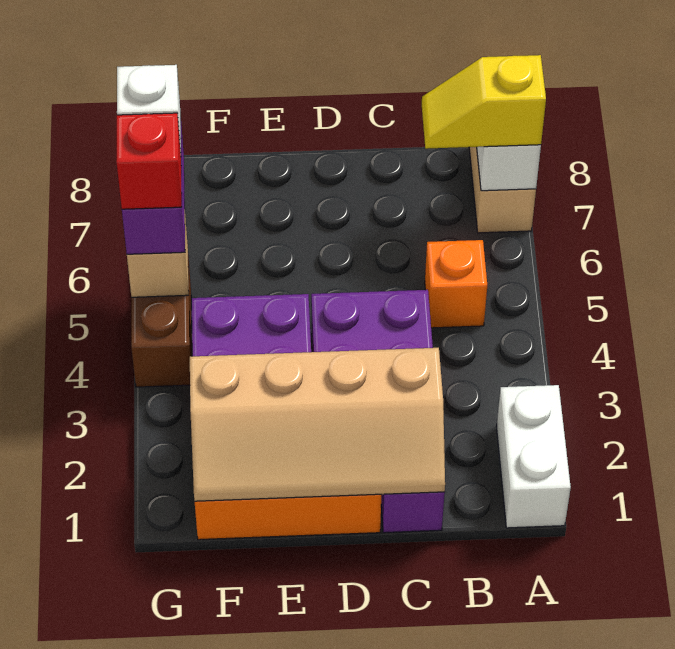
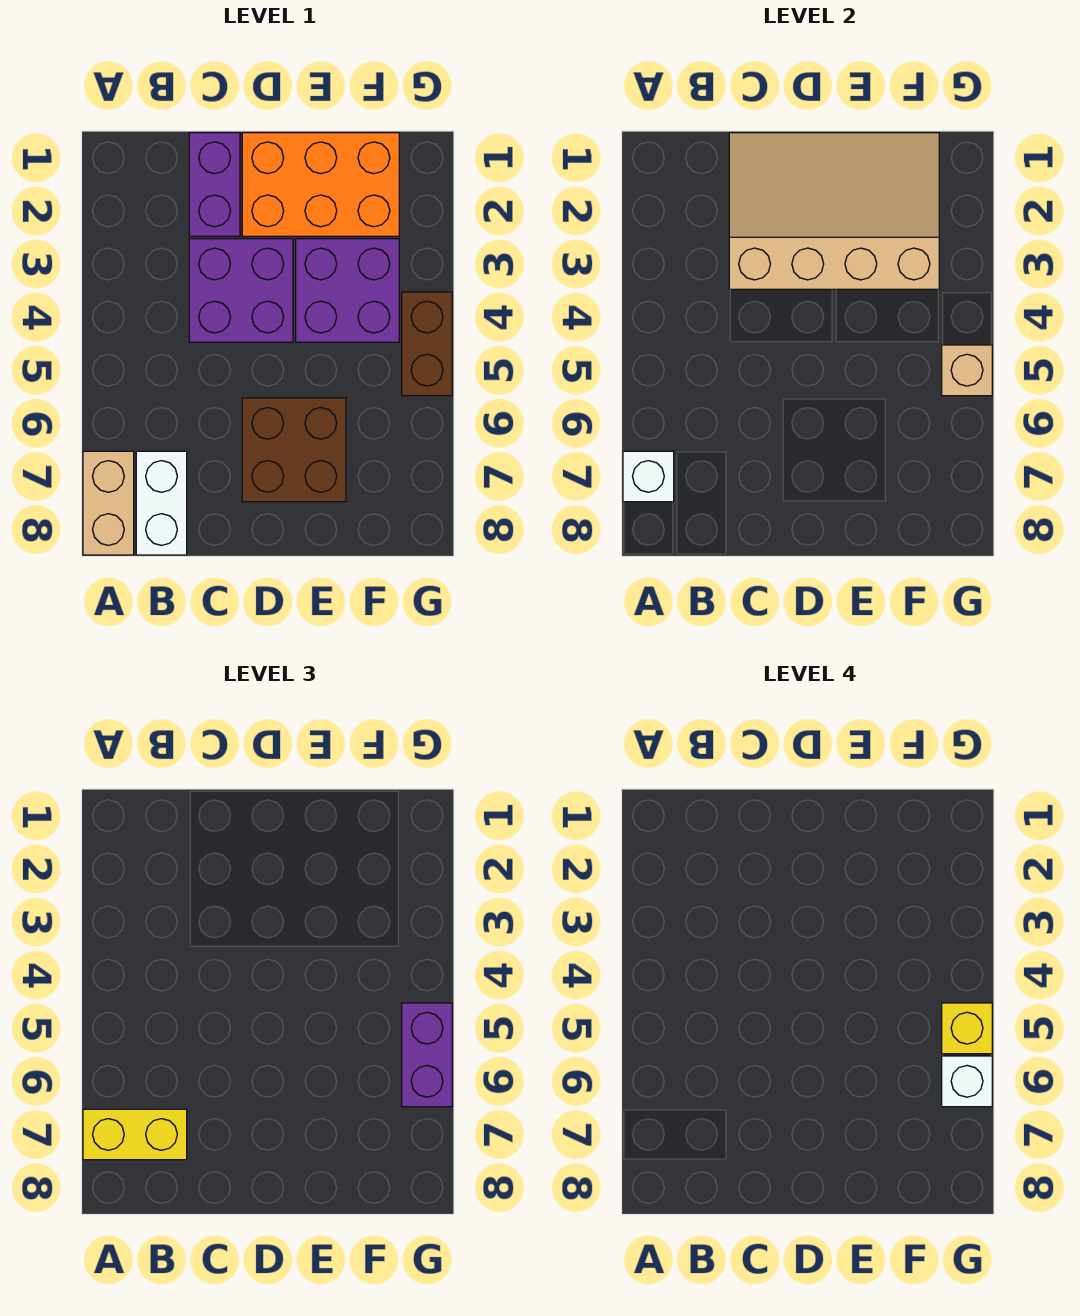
white brick A1:A2 level 1 -> white brick B7:B8 level 1
yellow slope A7:B7 level 3 top A -> yellow brick A7:B7 level 3
orange brick B5 level 1 -> none
tan slope C1:F2 level 2 top 2 -> tan slope C1:F3 level 2 top 3
none -> brown brick D6:E7 level 1
red brick G5 level 4 -> yellow brick G5 level 4

